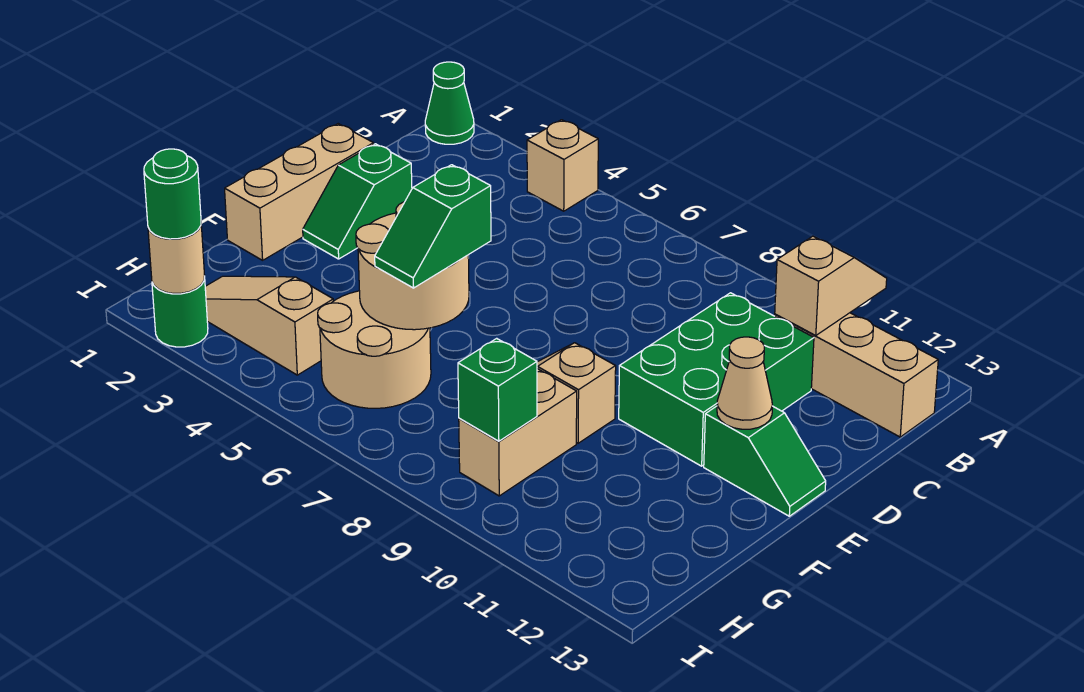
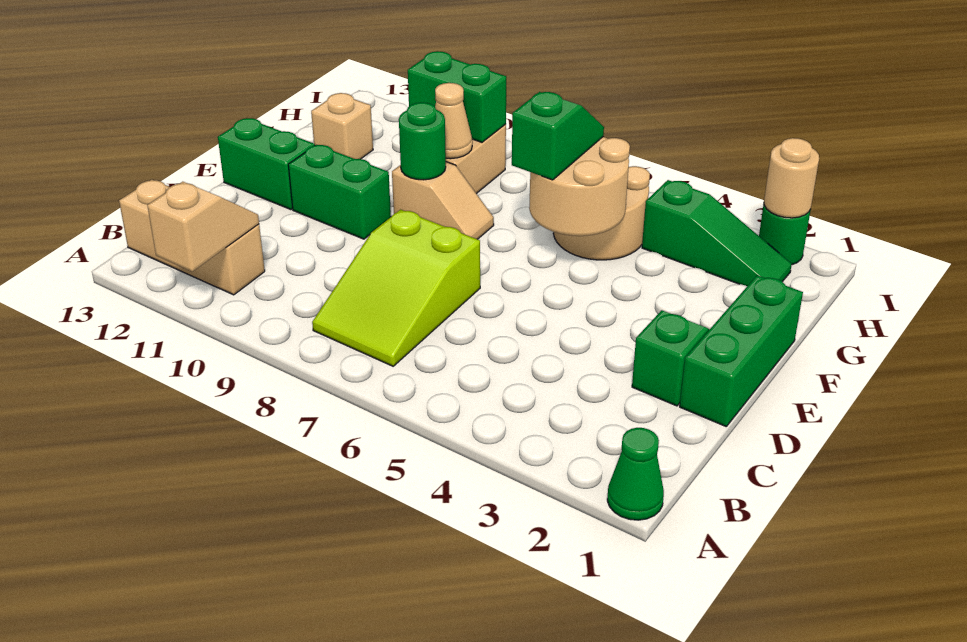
tan brick A4 level 1 -> tan brick G12 level 1
tan slope A11:B11 level 2 top B -> tan slope A11:B11 level 2 top A
none -> lime slope B7:D8 level 1 top D
green brick C10:E11 level 1 -> green brick E10:E11 level 1
tan brick D1:F1 level 1 -> green brick D1:F1 level 1
green slope E12:E13 level 1 top 12 -> green brick E12:E13 level 1
tan cone E12 level 2 -> tan cone G9 level 2
tan slope H2:H4 level 1 top 4 -> green slope H2:H4 level 1 top 4
green brick H9 level 2 -> green brick H9:H10 level 2
green round brick I2 level 3 -> green round brick F9 level 2

